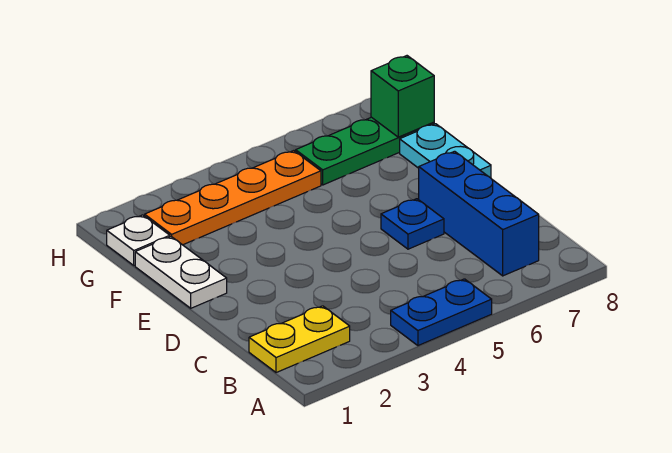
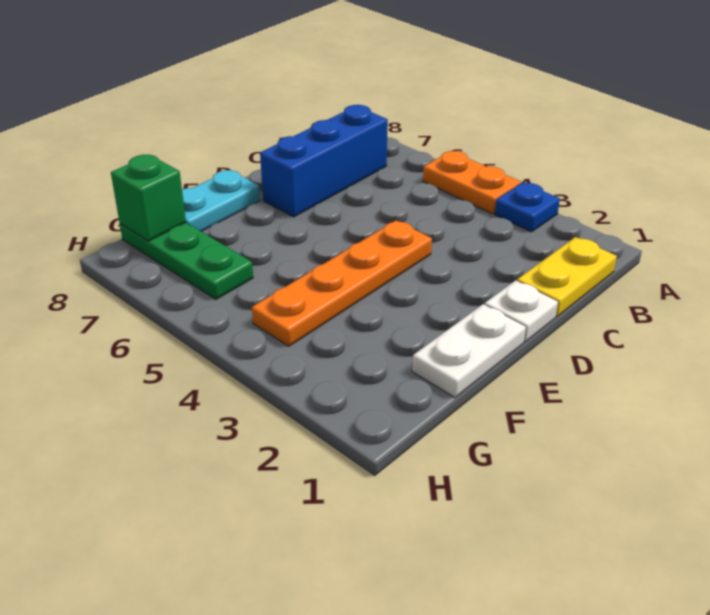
blue plate A4:A5 level 1 -> orange plate A4:A5 level 1
yellow plate B1:B2 level 1 -> yellow plate B1:C1 level 1
blue plate D6 level 1 -> blue plate A3 level 1
white plate G1 level 1 -> white plate D1 level 1
orange plate G2:G5 level 1 -> orange plate D4:G4 level 1

